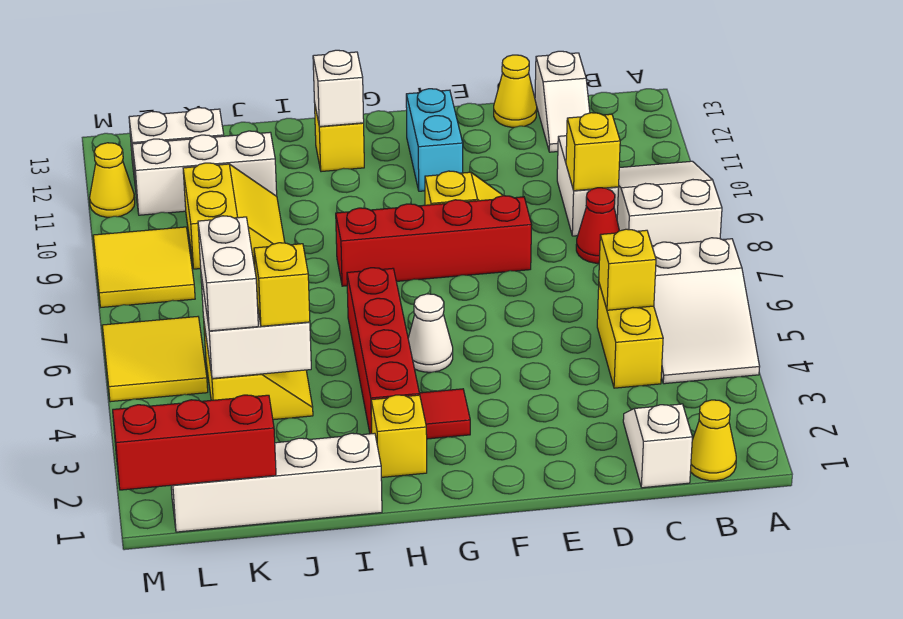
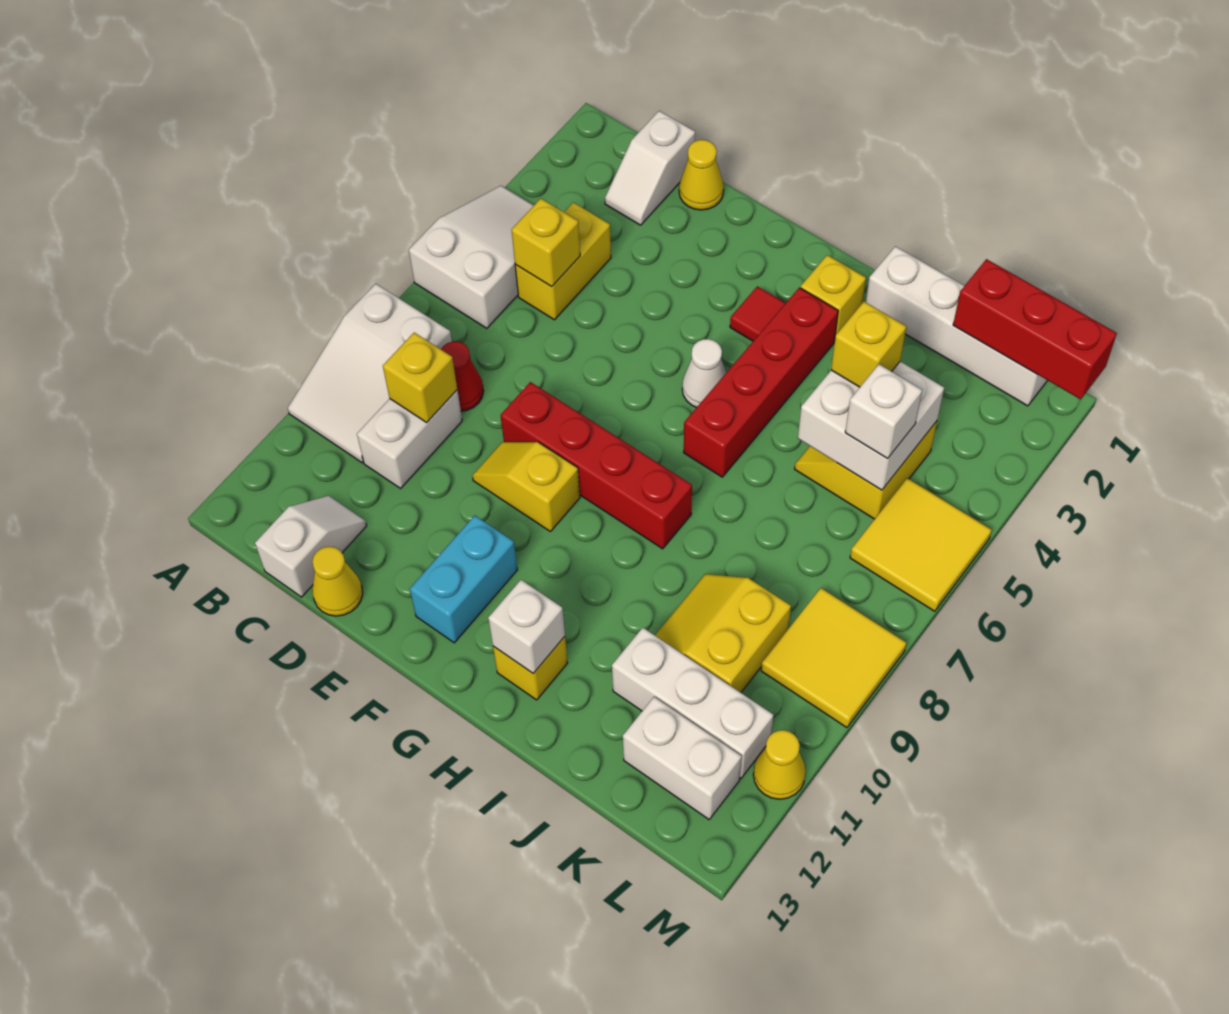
yellow cone B1 level 1 -> yellow cone D1 level 1
white brick K4:K5 level 3 -> white brick K5 level 3

